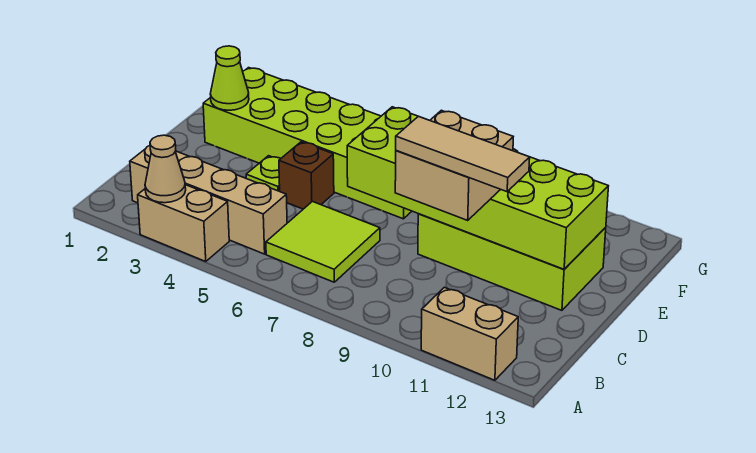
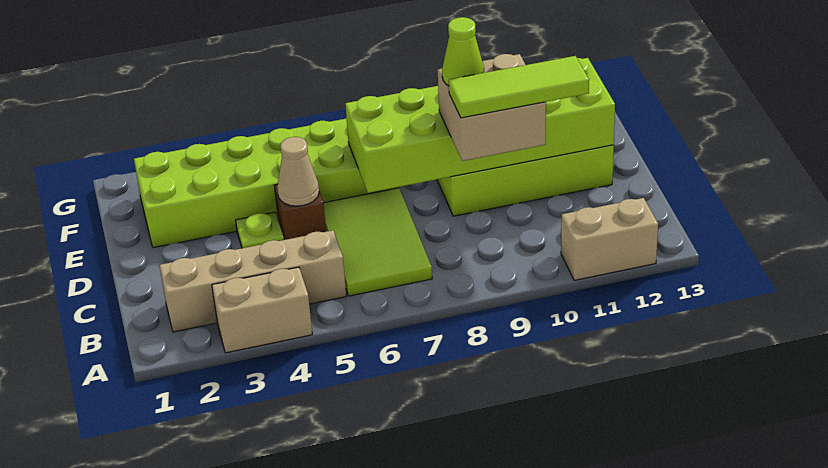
tan cone A3 level 2 -> tan cone D5 level 2
lime tile B6:C7 level 1 -> lime tile B6:D7 level 1
tan tile C9:C11 level 4 -> lime tile C9:C11 level 4
lime cone E2 level 2 -> lime cone D9 level 4

